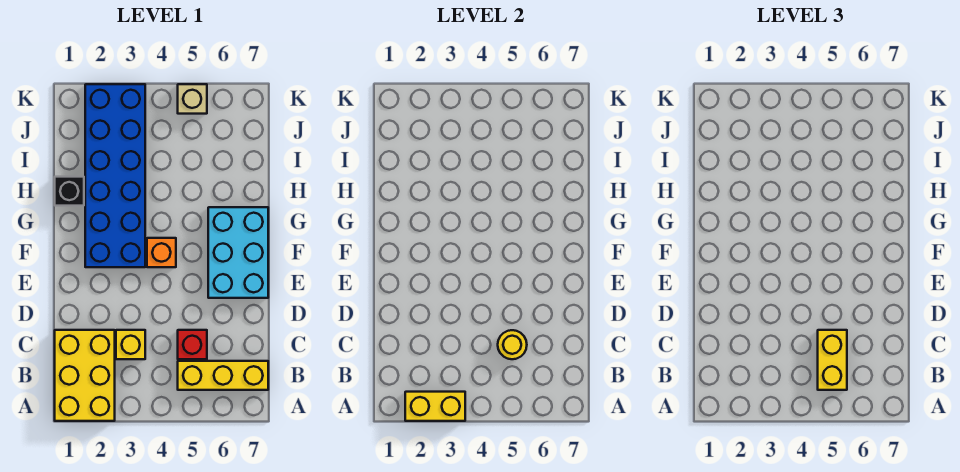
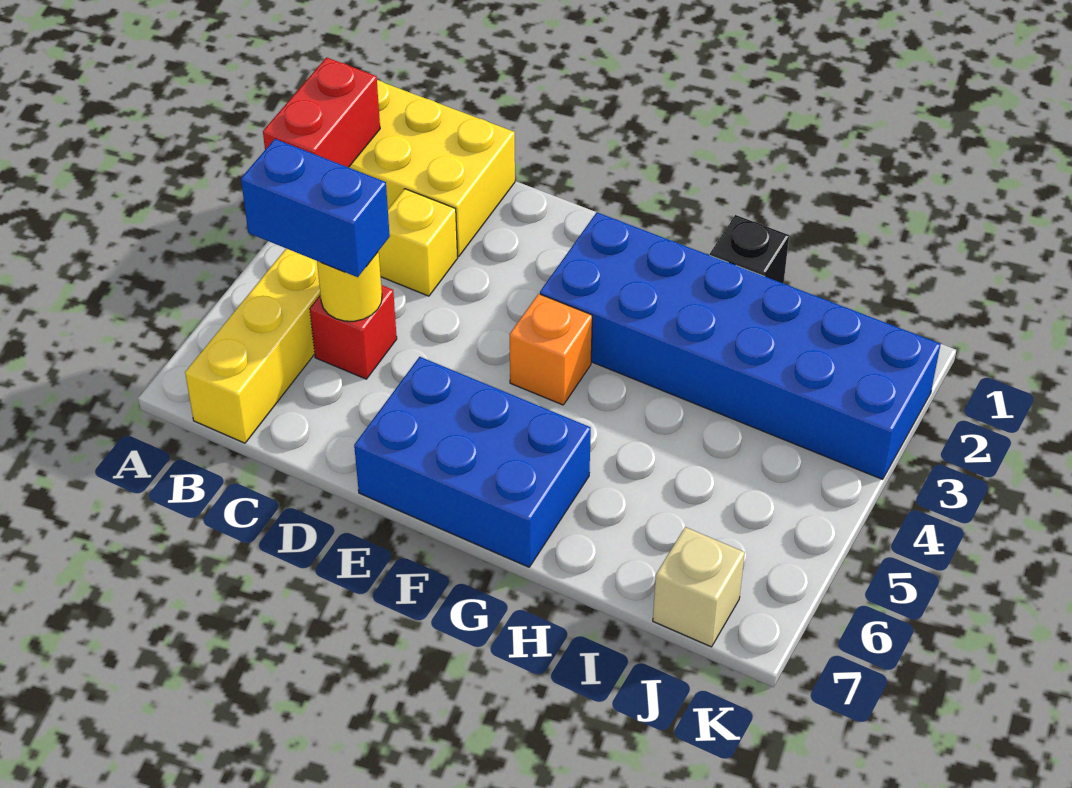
yellow brick A2:A3 level 2 -> red brick A2:A3 level 2
yellow brick B5:C5 level 3 -> blue brick B5:C5 level 3
cyan brick E6:G7 level 1 -> blue brick E6:G7 level 1
tan brick K5 level 1 -> tan brick J7 level 1

